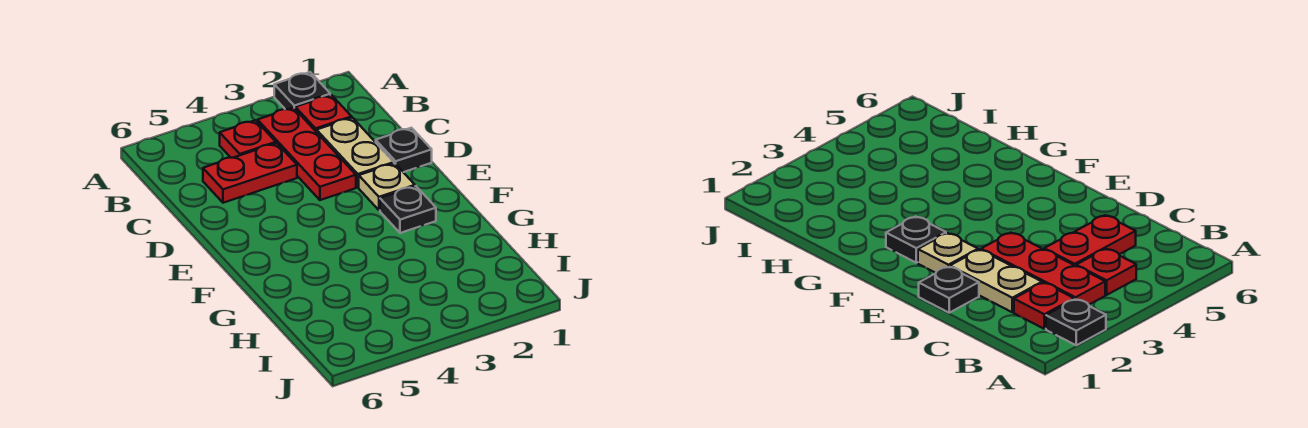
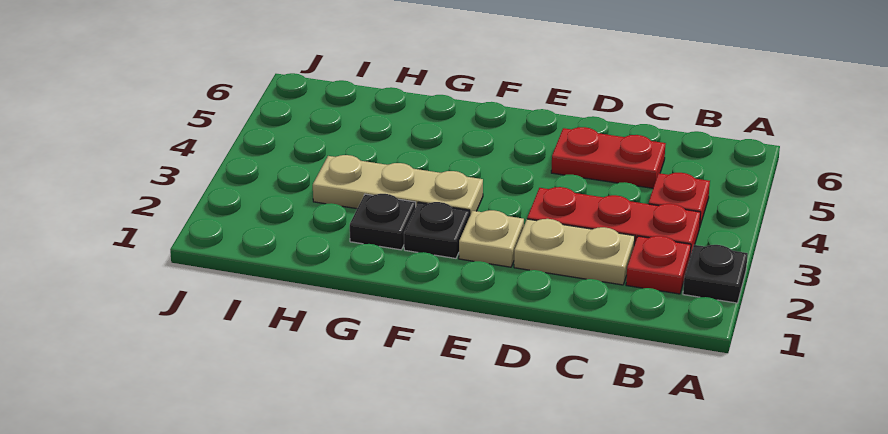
red plate C4:C5 level 1 -> red plate C5:D5 level 1
black plate D1 level 1 -> black plate G2 level 1
none -> tan plate F3:H3 level 1

